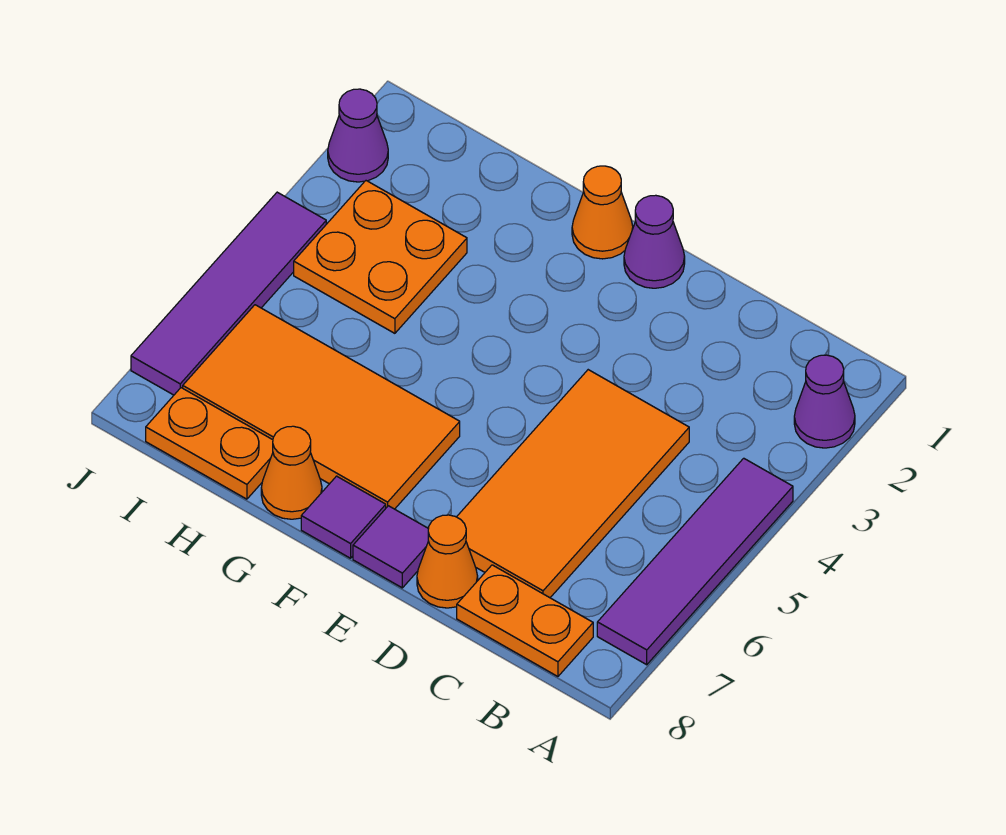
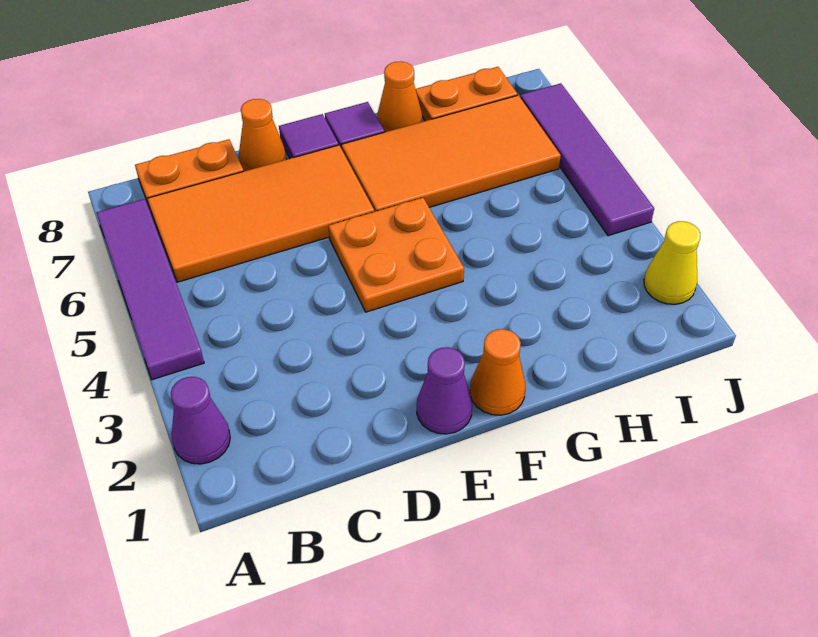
orange tile C4:D7 level 1 -> orange tile B6:E7 level 1
orange plate H3:I4 level 1 -> orange plate E4:F5 level 1
purple cone J2 level 1 -> yellow cone J2 level 1

